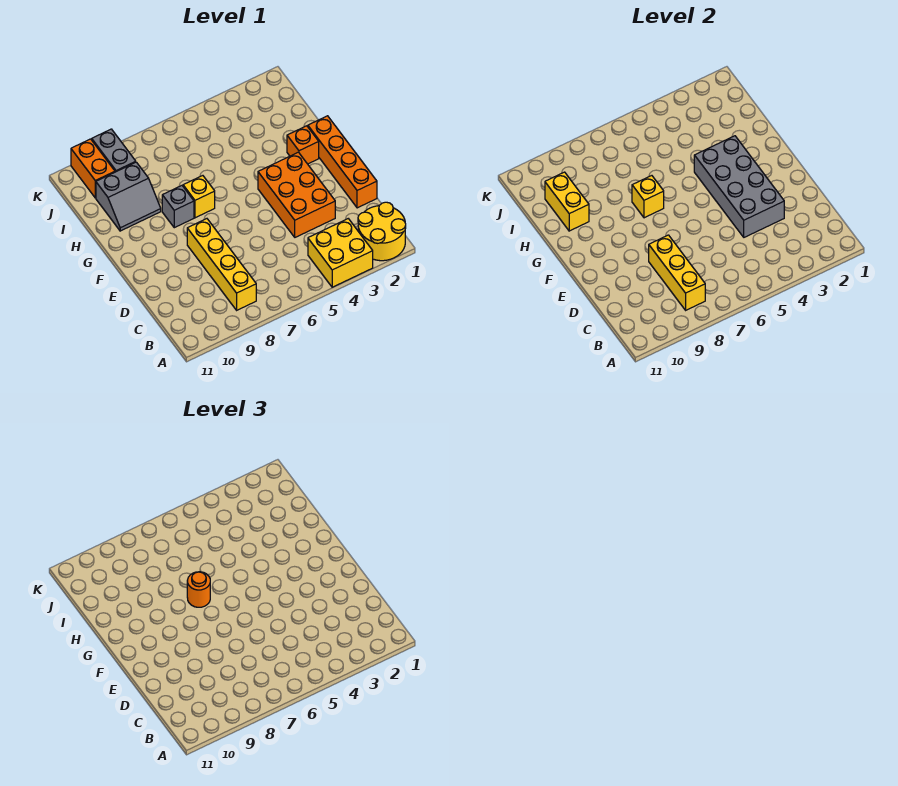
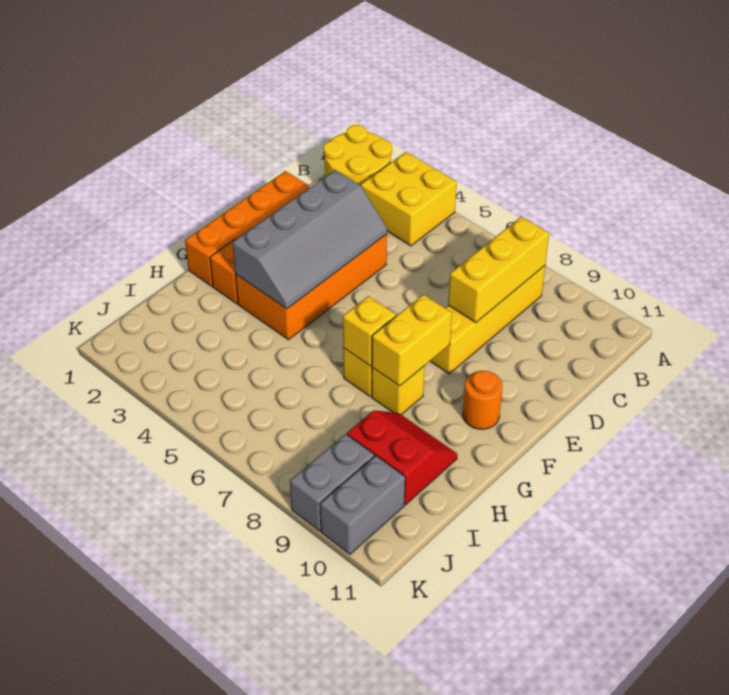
orange brick D3:F4 level 1 -> orange brick D3:G4 level 1
grey brick D3:G4 level 2 -> grey slope D3:G4 level 2 top 3
orange round brick G7 level 3 -> orange round brick F10 level 1
grey brick G8 level 1 -> yellow brick G8 level 1
grey slope H9:I10 level 1 top I -> red slope H9:I10 level 1 top I
yellow brick H10:I10 level 2 -> yellow brick F8:G8 level 2
orange brick J10:K10 level 1 -> grey brick J10:K10 level 1

